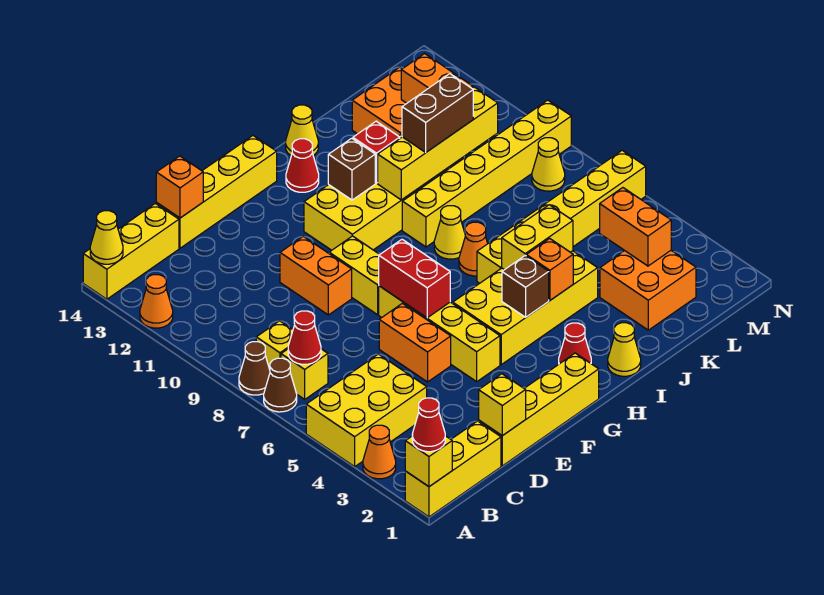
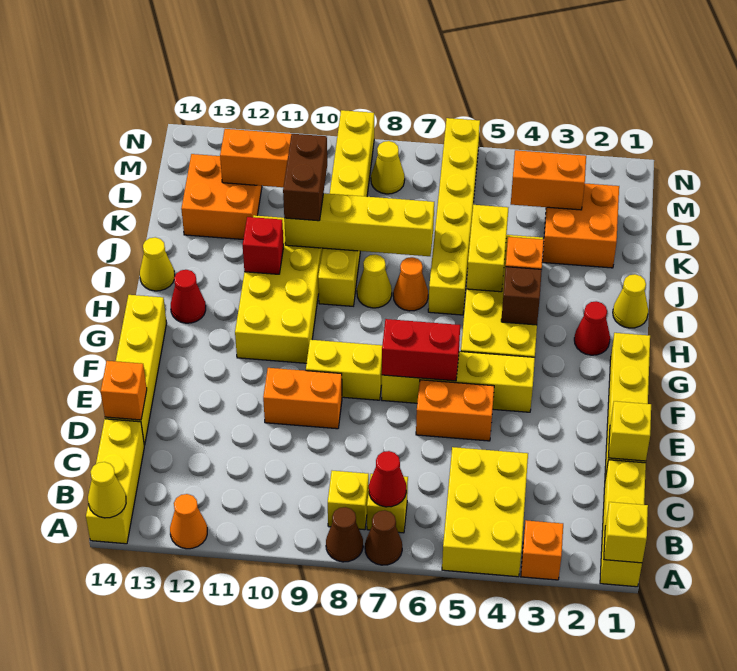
red cone A1 level 3 -> none
orange cone A3 level 1 -> orange brick A3 level 1
brown brick H11 level 2 -> none
yellow brick I10:L10 level 2 -> yellow brick J7:J10 level 2

